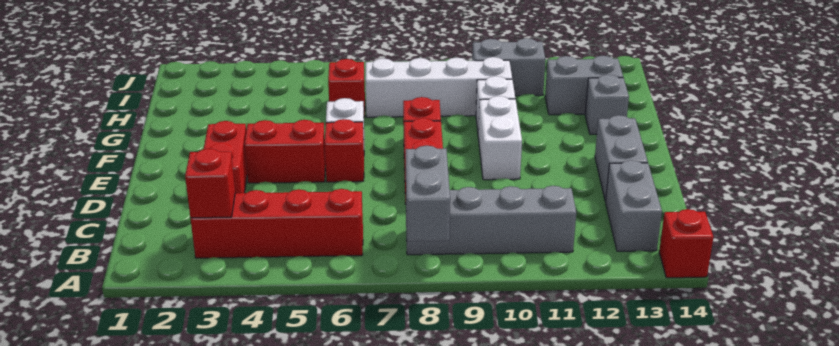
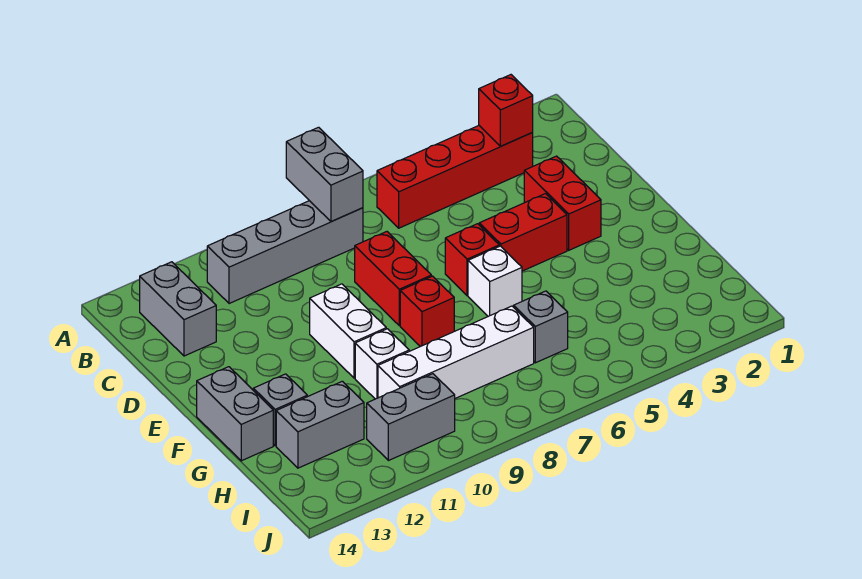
red brick A14 level 1 -> none
grey brick D13:E13 level 1 -> grey brick F14:G14 level 1
red brick H6 level 1 -> grey brick H6 level 1

